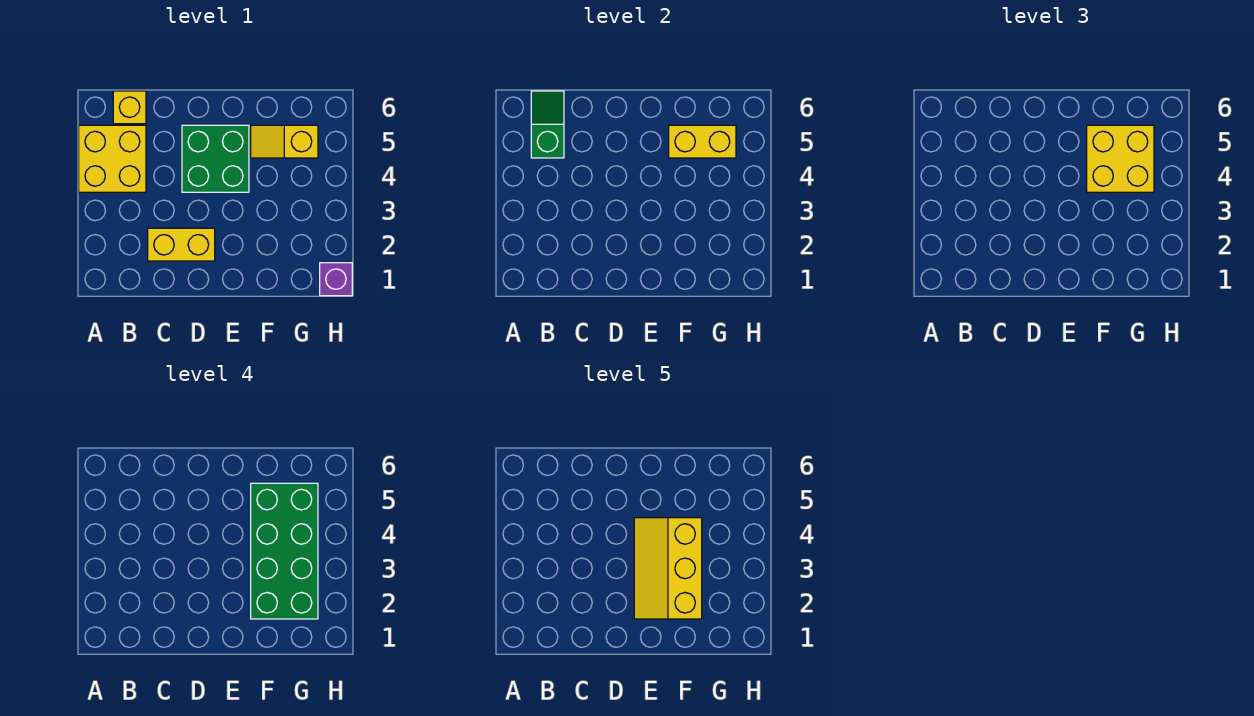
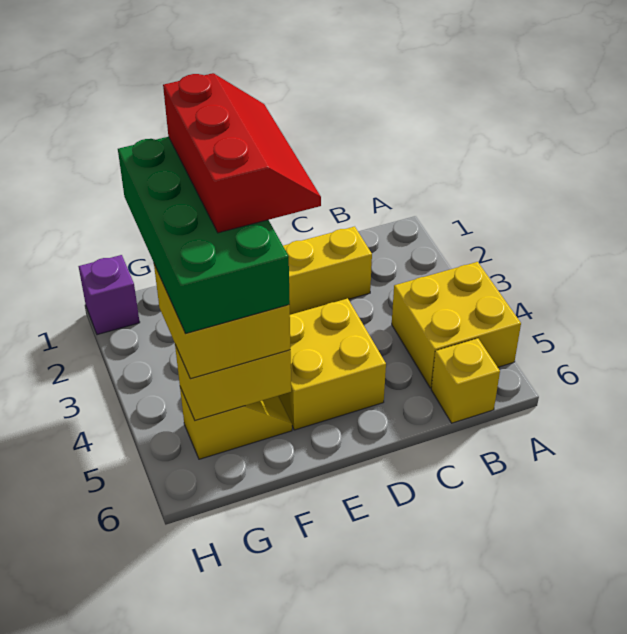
green slope B5:B6 level 2 top 5 -> none
green brick D4:E5 level 1 -> yellow brick D4:E5 level 1
yellow slope E2:F4 level 5 top F -> red slope E2:F4 level 5 top F

